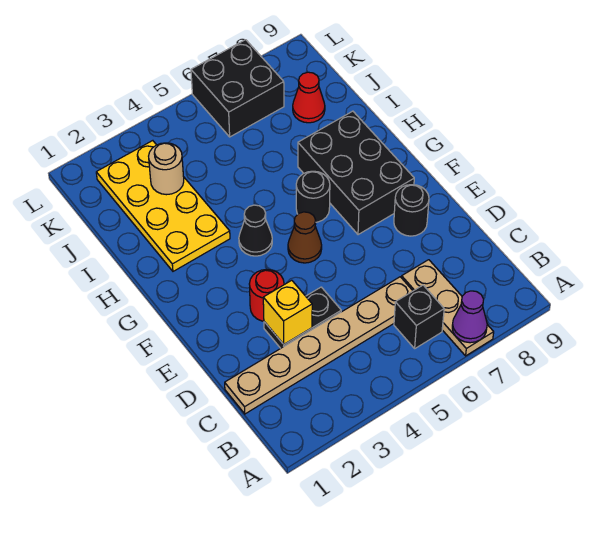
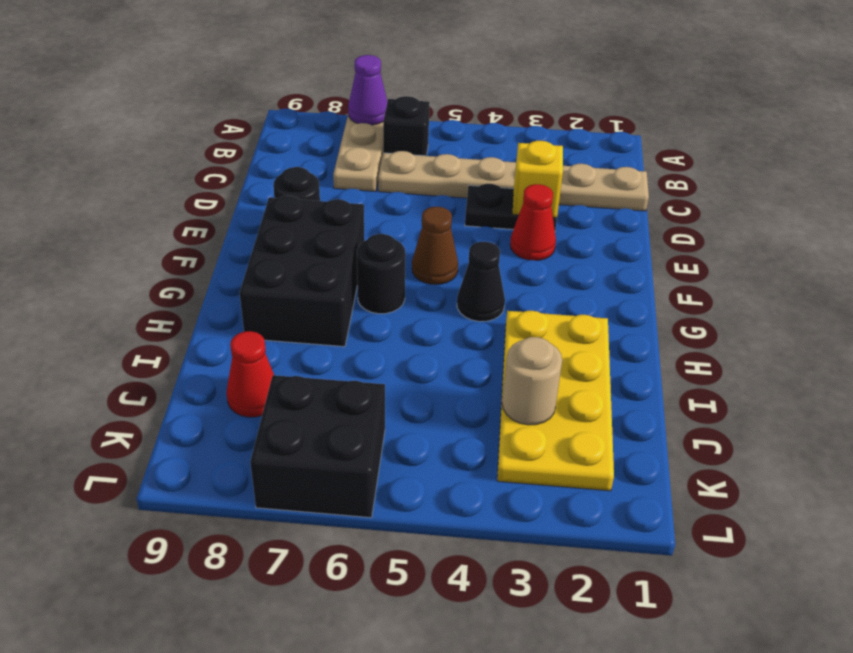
red round brick E3 level 1 -> red cone E3 level 1

